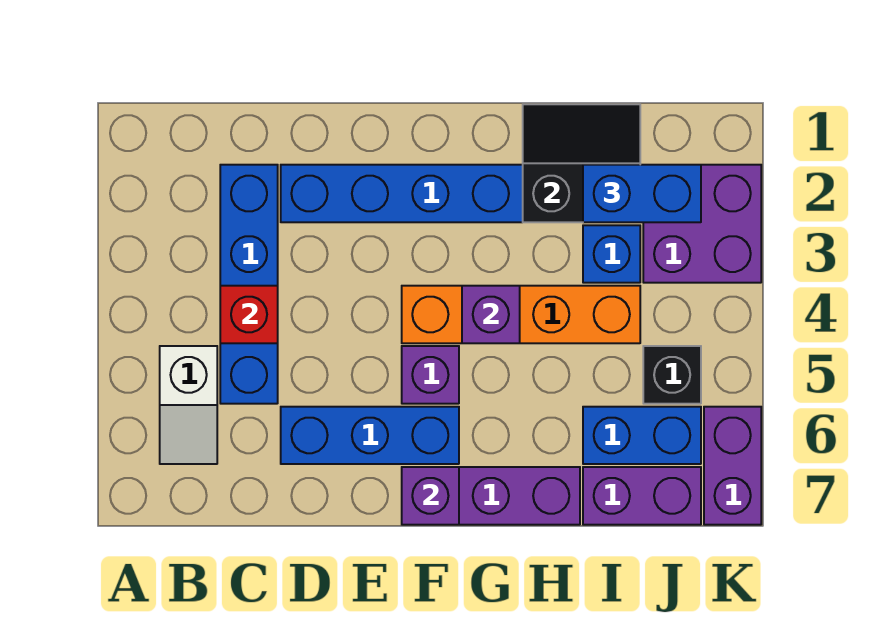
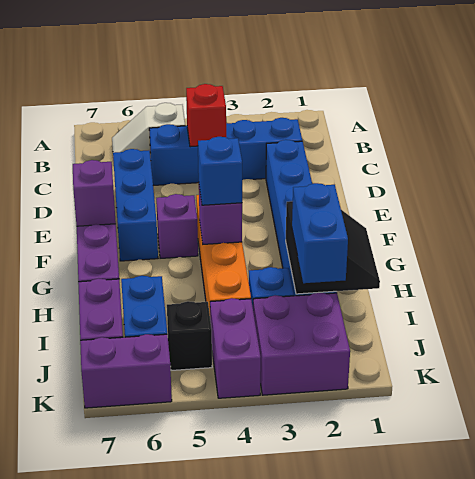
none -> blue brick G4 level 3
none -> purple brick J4:K4 level 1

